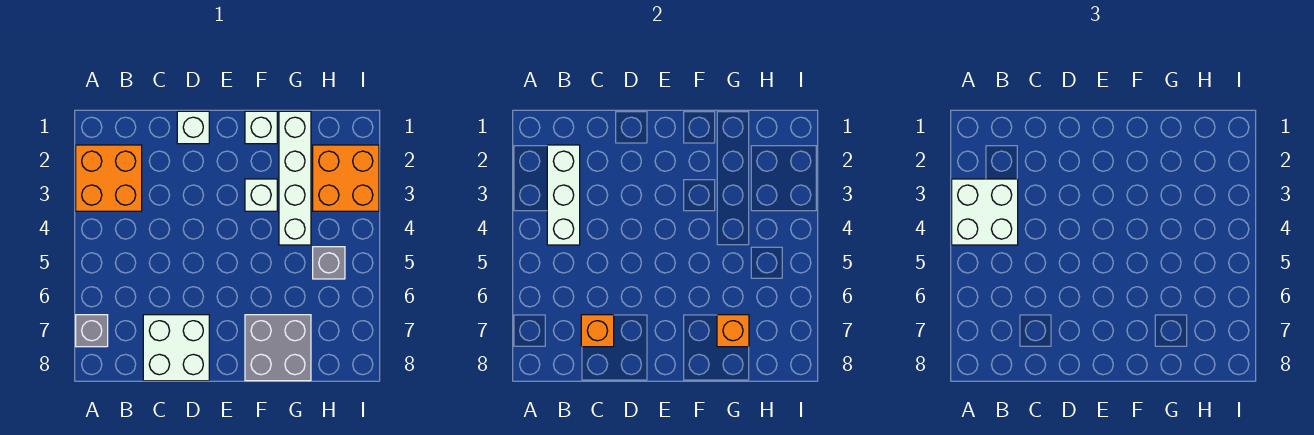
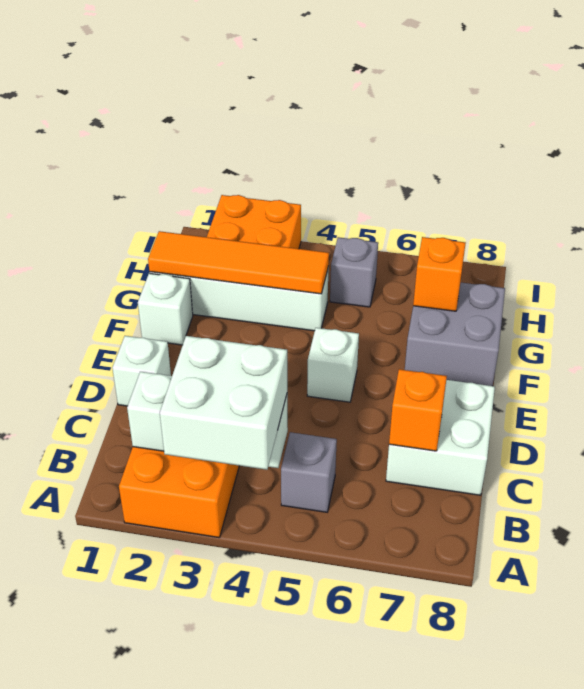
grey brick A7 level 1 -> grey brick B5 level 1
white brick F3 level 1 -> white brick E5 level 1
none -> orange tile G1:G4 level 2

